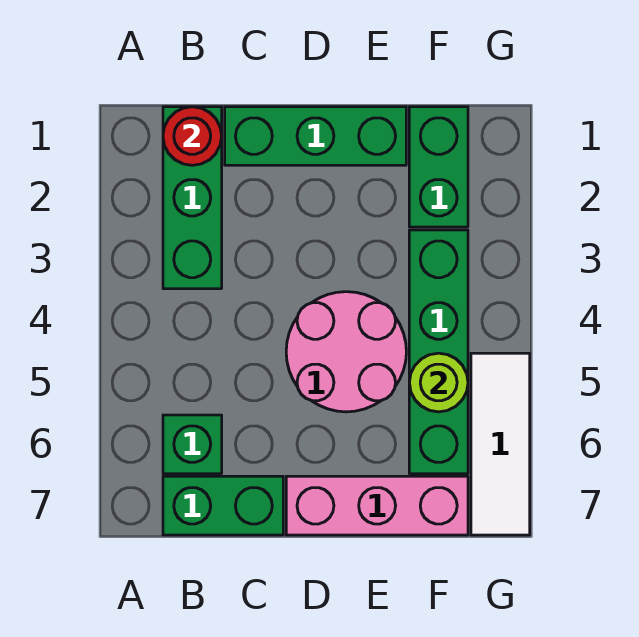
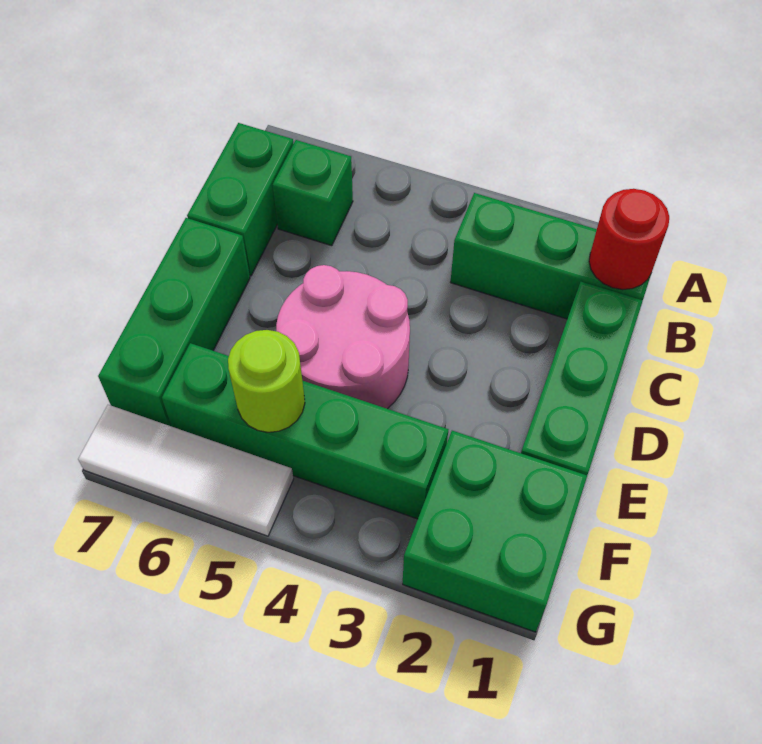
pink brick D7:F7 level 1 -> green brick D7:F7 level 1
green brick F1:F2 level 1 -> green brick F1:G2 level 1

